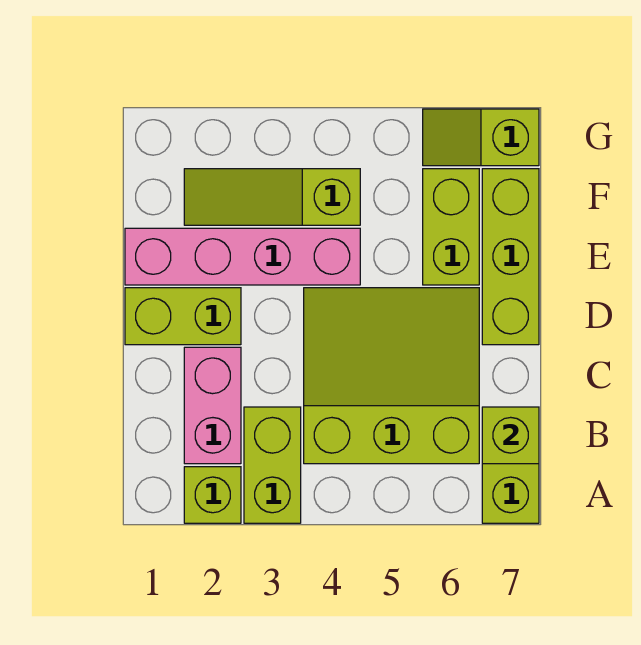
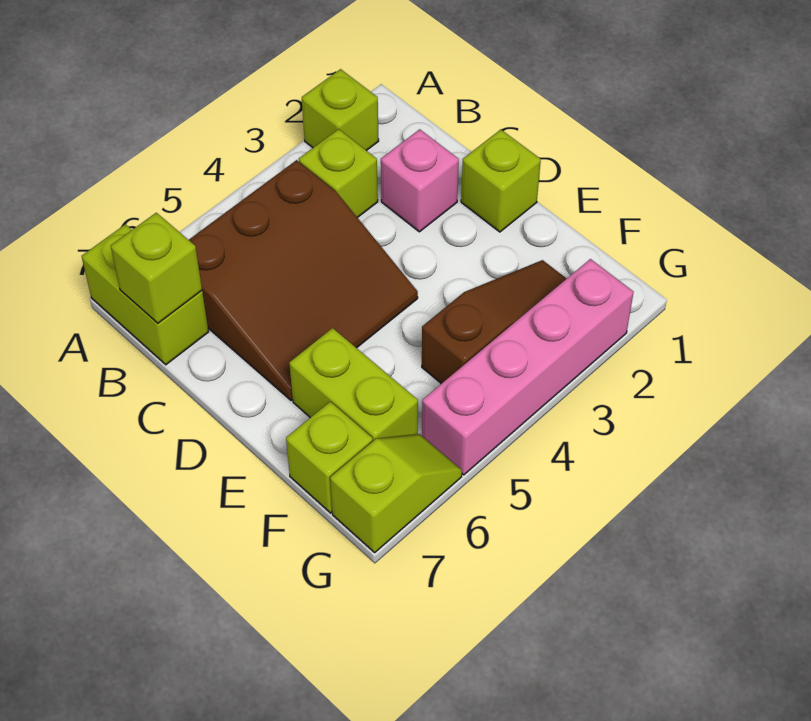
lime brick A3:B3 level 1 -> lime brick B3 level 1
pink brick B2:C2 level 1 -> pink brick C2 level 1
lime slope B4:D6 level 1 top B -> brown slope B4:D6 level 1 top B
lime brick D1:D2 level 1 -> lime brick D1 level 1
lime brick D7:F7 level 1 -> lime brick F7 level 1
pink brick E1:E4 level 1 -> pink brick G2:G5 level 1
lime slope F2:F4 level 1 top 4 -> brown slope F2:F4 level 1 top 4

